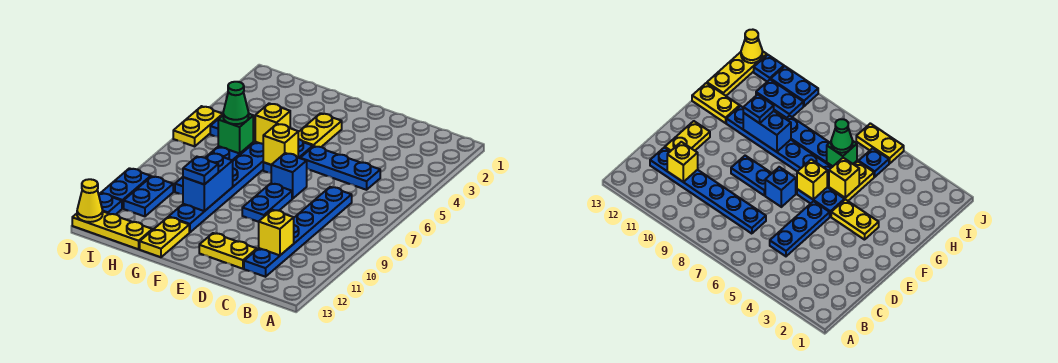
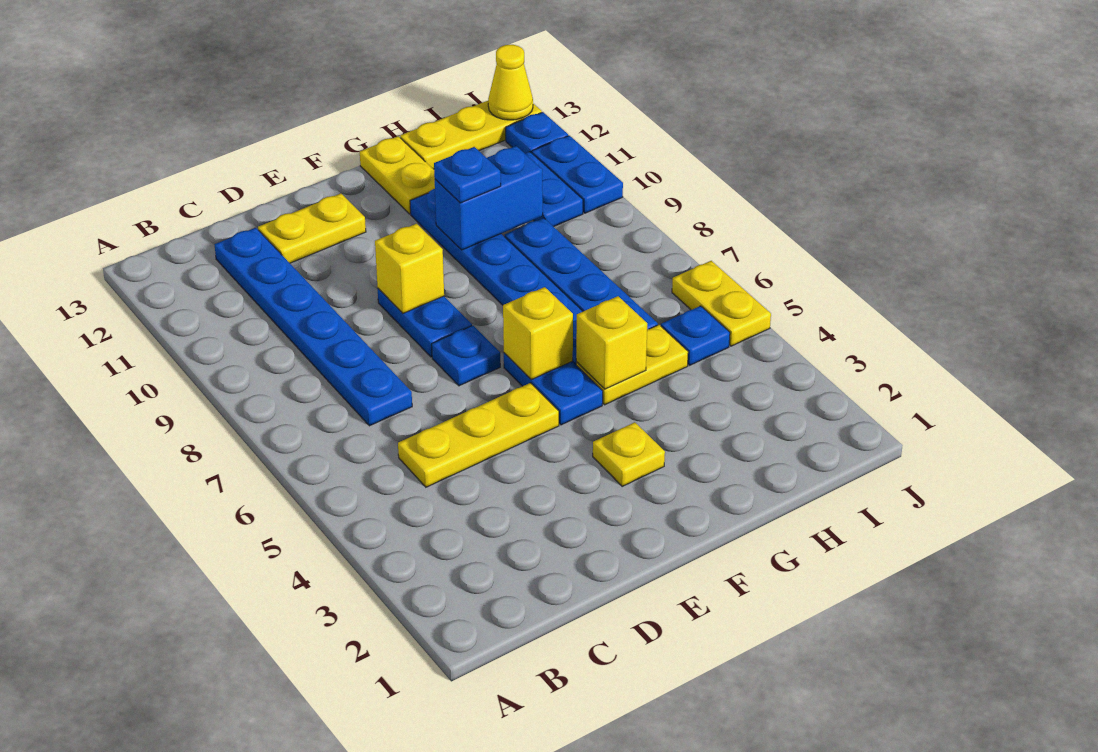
blue plate C5:E5 level 1 -> yellow plate C5:E5 level 1
yellow brick C11 level 2 -> yellow brick E9 level 2
blue brick E7 level 1 -> blue plate E7 level 1
yellow plate F3:F4 level 1 -> yellow plate F3 level 1
blue brick G9:G10 level 2 -> blue brick G10:H10 level 2
green brick H6 level 2 -> none
green cone H6 level 3 -> none

